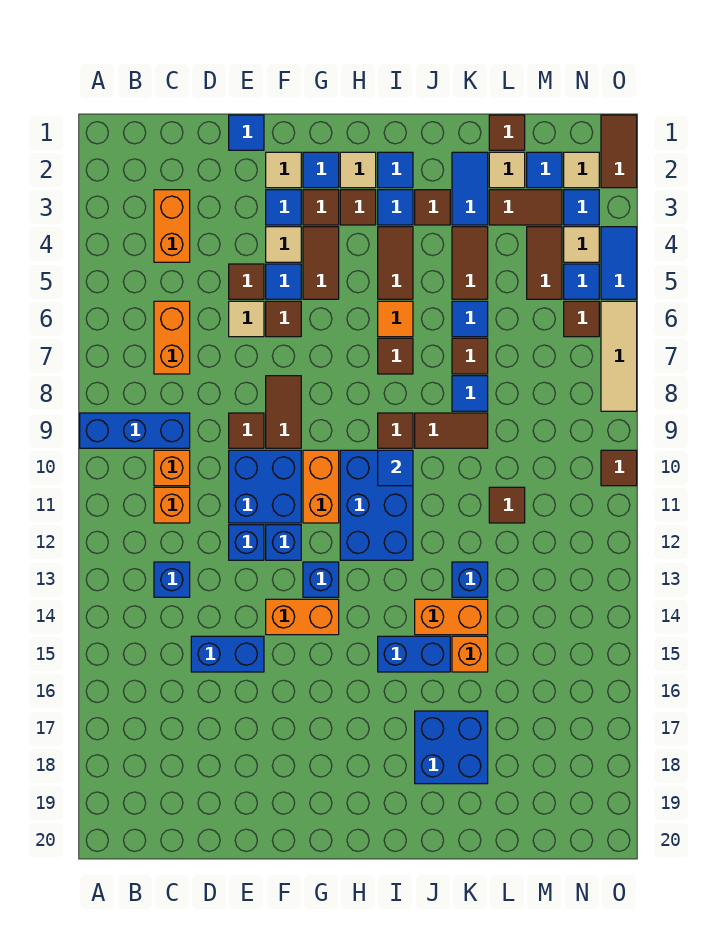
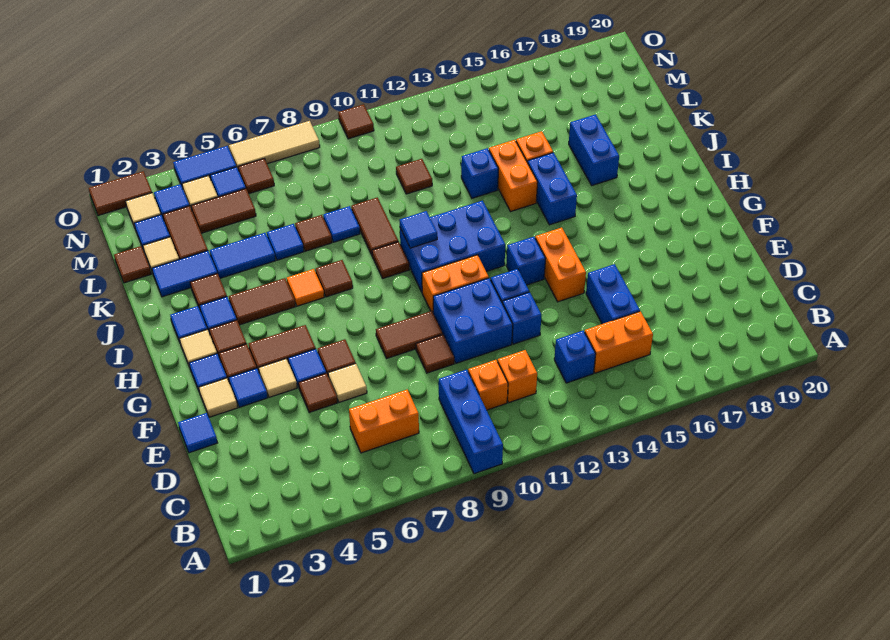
orange brick C3:C4 level 1 -> orange brick C14:C15 level 1
blue brick J17:K18 level 1 -> blue brick J17:K17 level 1
brown tile K4:K5 level 1 -> blue tile K4:K5 level 1

